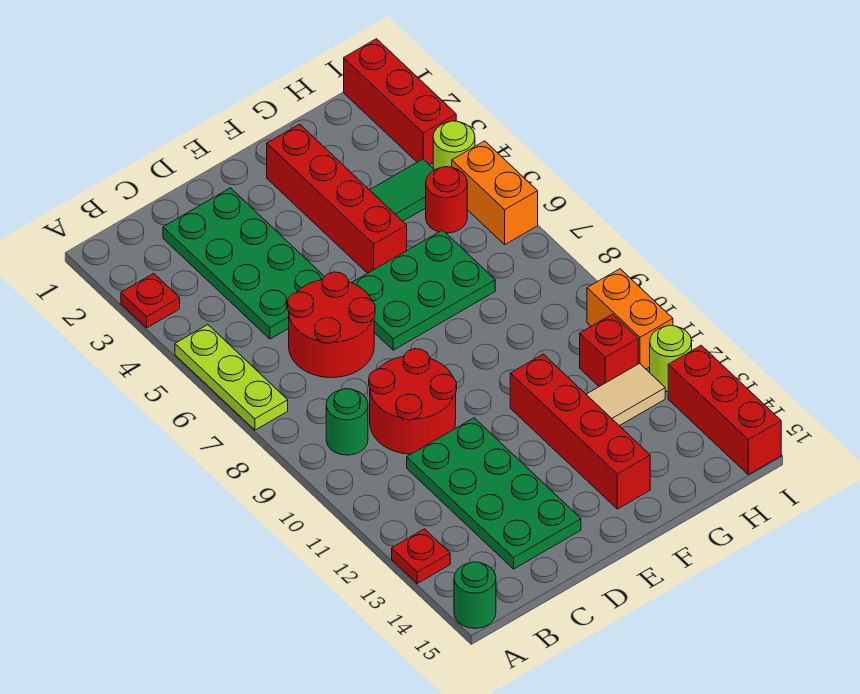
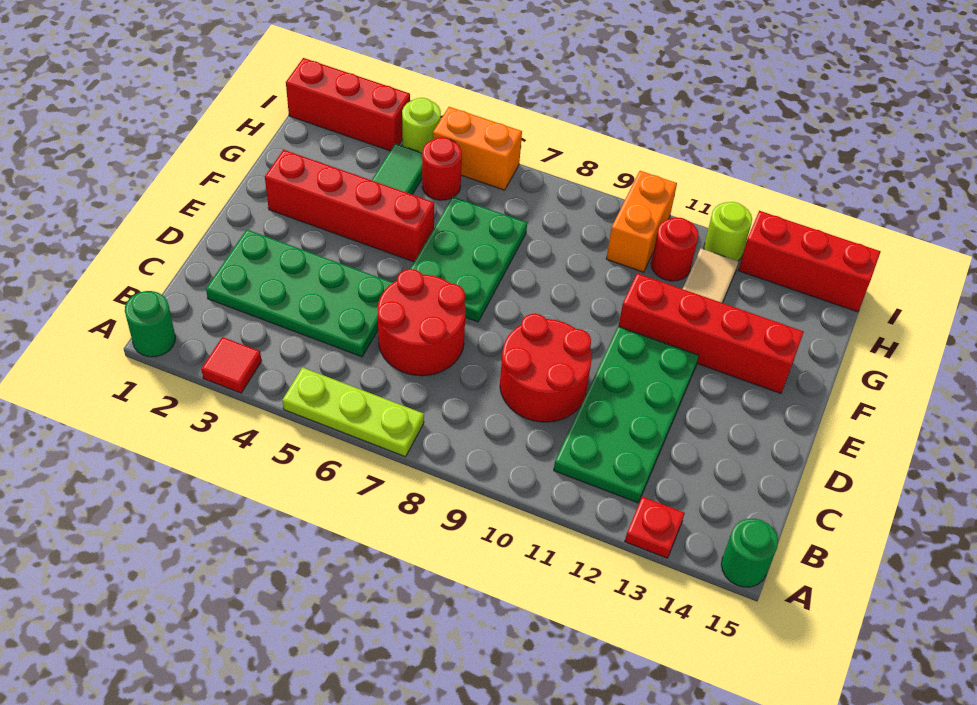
red plate A3 level 1 -> red tile A3 level 1
green round brick B9 level 1 -> green round brick A1 level 1
green plate C11:D14 level 1 -> green plate B11:E12 level 1
red brick H11 level 1 -> red round brick H11 level 1
orange brick I10:I11 level 1 -> orange brick H10:I10 level 1

